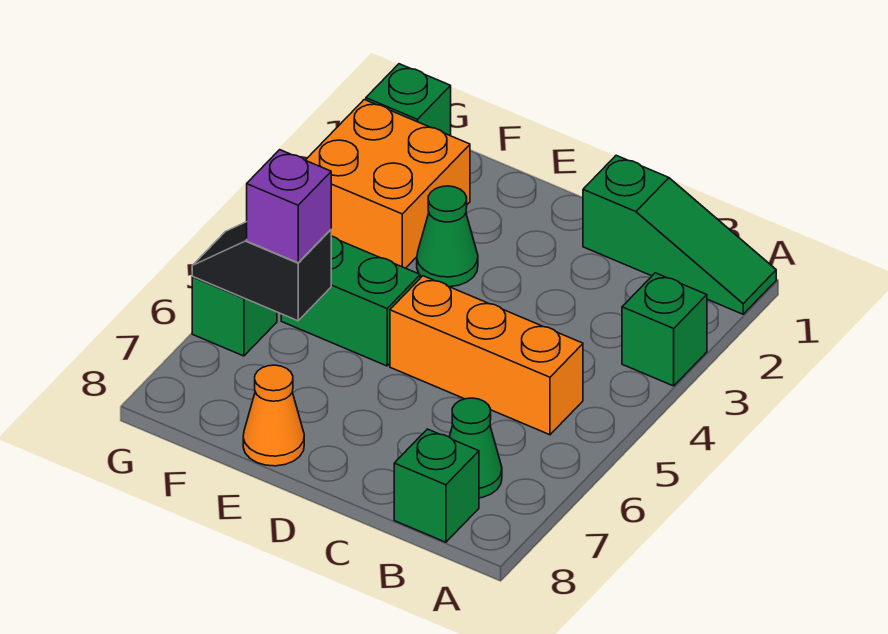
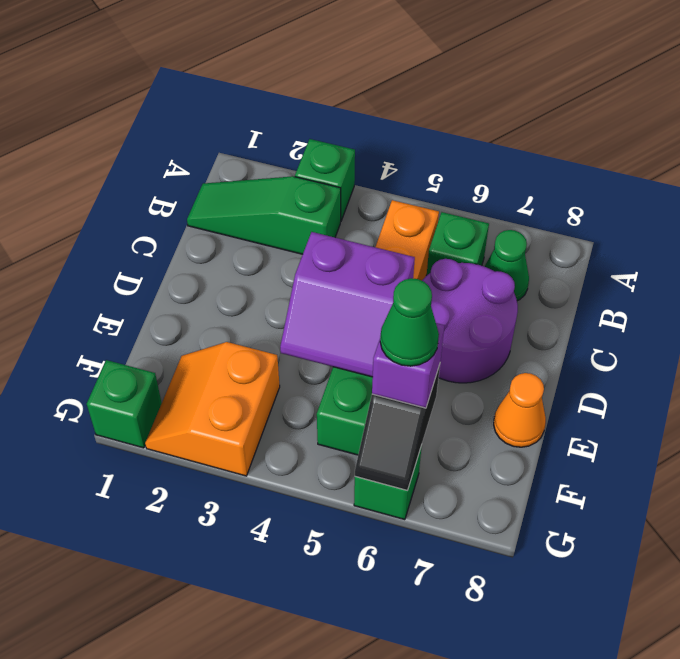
green slope A1:C1 level 1 top C -> green slope B1:B3 level 1 top 3
green brick B8 level 1 -> green brick B6 level 1
none -> purple round brick C6:D7 level 1
none -> purple slope D4:E5 level 2 top D
green cone E3 level 1 -> green cone F6 level 4
orange brick F2:G3 level 1 -> orange slope F2:G3 level 1 top 3

